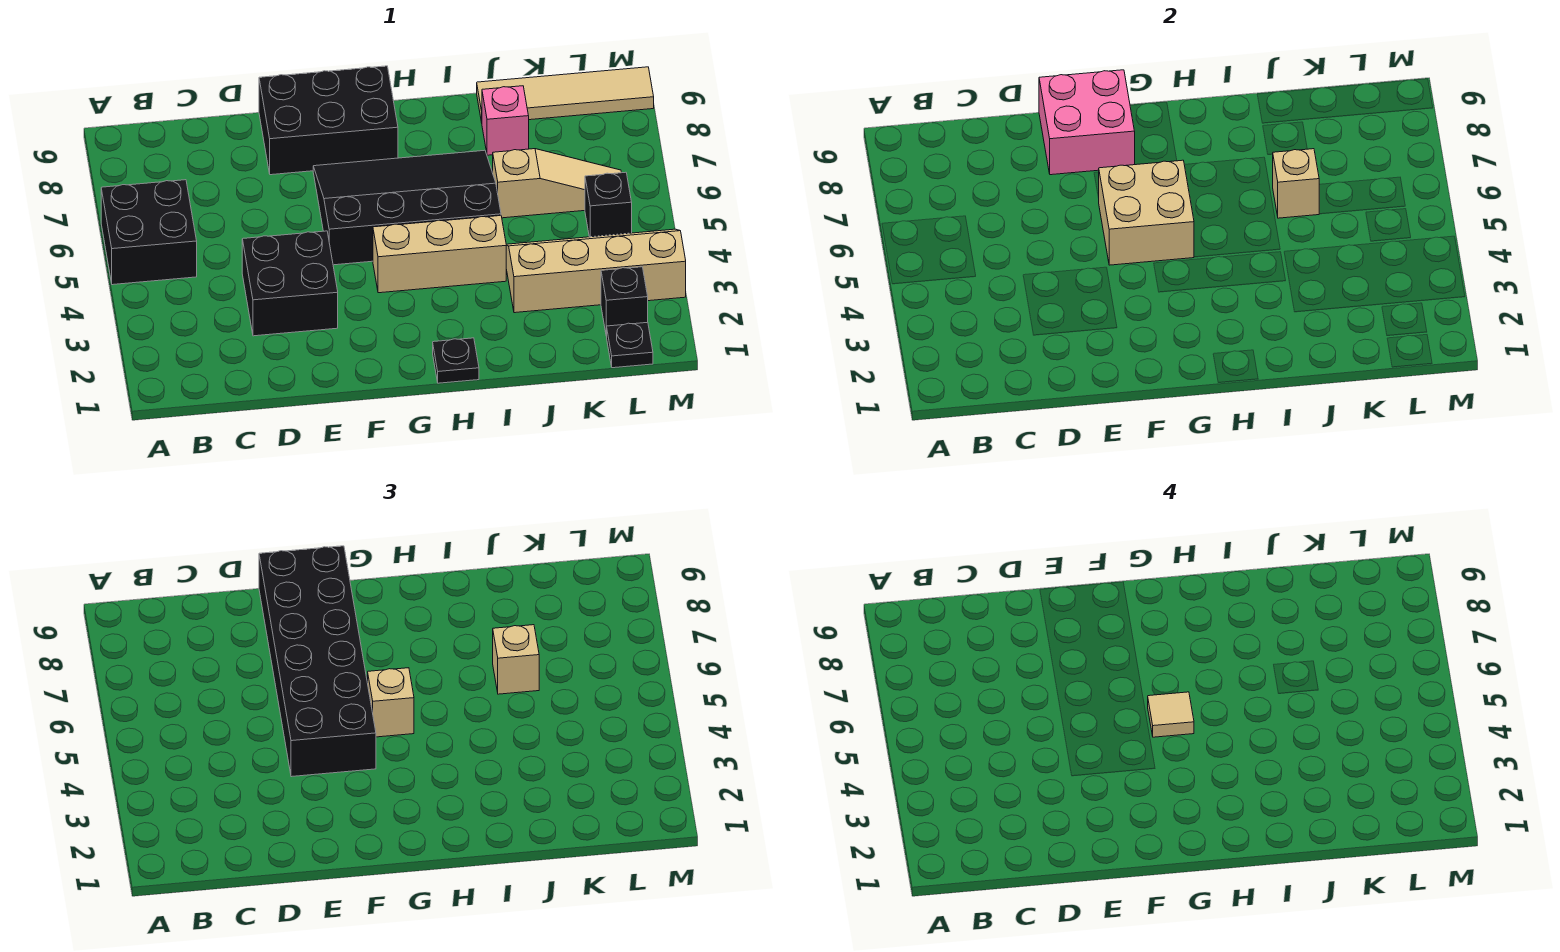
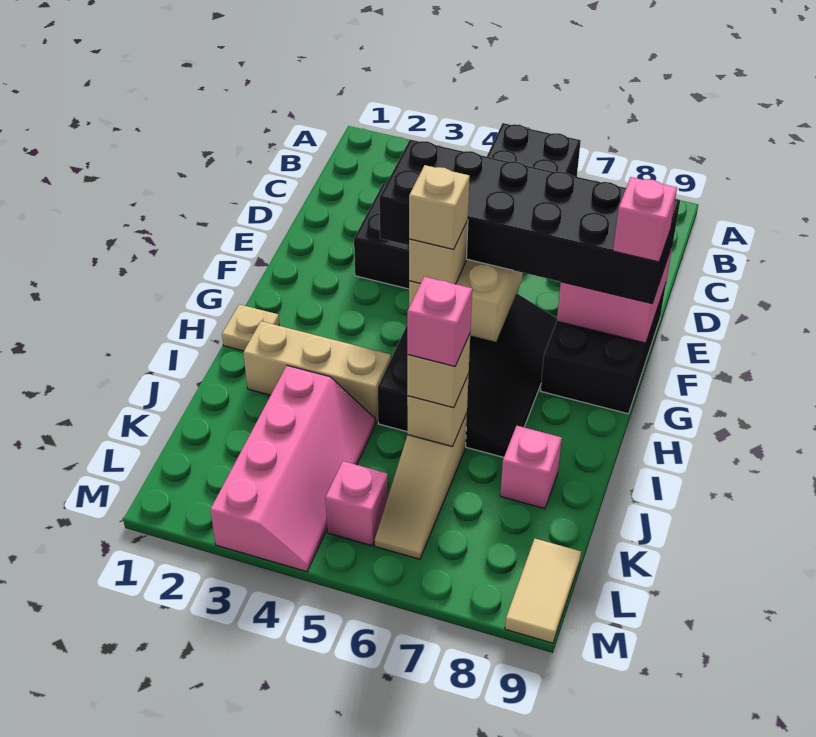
none -> pink brick F9 level 4
tan brick G4:I4 level 1 -> tan brick I2:I4 level 1
tan tile G5 level 4 -> tan brick G5 level 4
black plate H1 level 1 -> tan plate H1 level 1
tan slope J3:M4 level 1 top 3 -> pink slope J3:M4 level 1 top 3
none -> pink brick J6 level 4
tan tile J9:M9 level 1 -> tan tile L9:M9 level 1
black plate L1 level 1 -> none
black brick L2 level 1 -> none
black brick L5 level 1 -> pink brick L5 level 1

